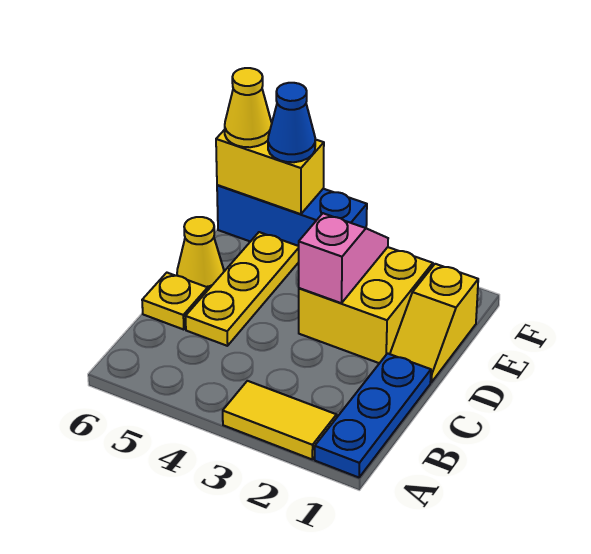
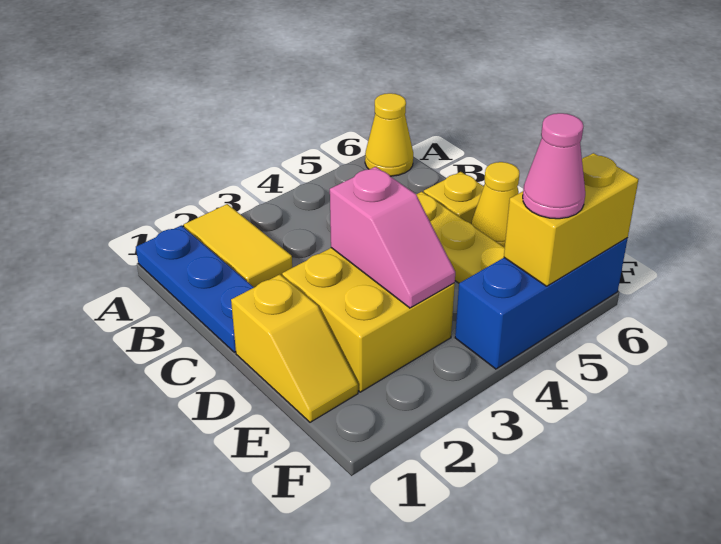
yellow tile A2:A3 level 1 -> yellow tile A2:B2 level 1
yellow slope D1:E1 level 1 top E -> yellow slope D1:E1 level 1 top D
blue cone F5 level 3 -> pink cone F5 level 3
yellow cone F6 level 3 -> yellow cone A6 level 1

